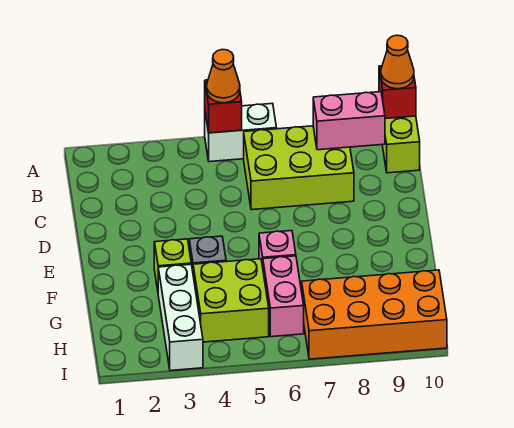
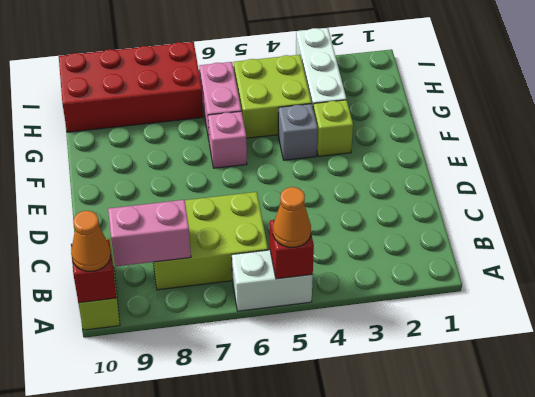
orange brick H7:I10 level 1 -> red brick H7:I10 level 1

